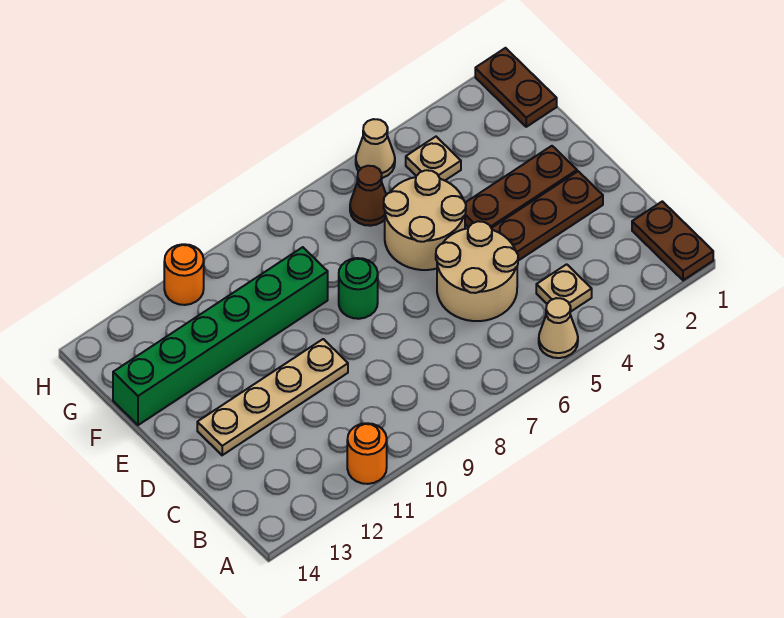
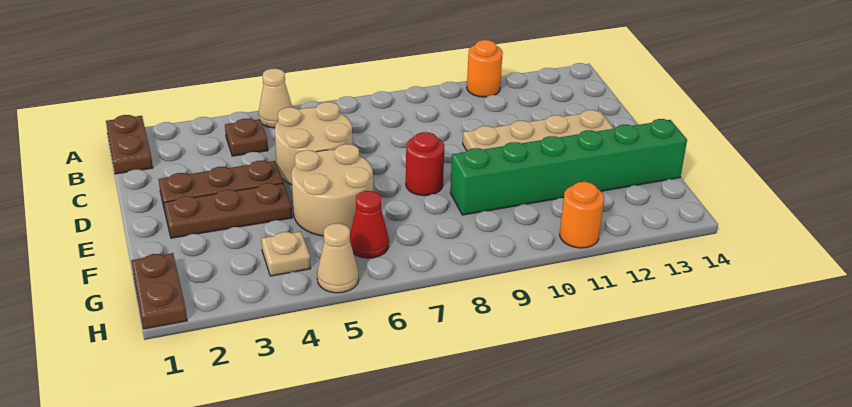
tan plate B4 level 1 -> brown plate B4 level 1
green round brick E8 level 1 -> red round brick E8 level 1
brown cone G6 level 1 -> red cone G6 level 1

